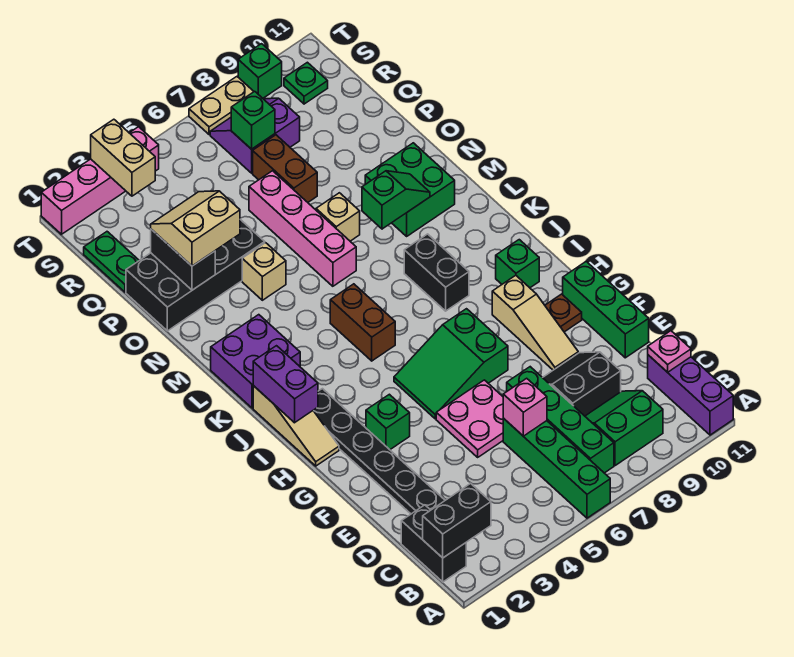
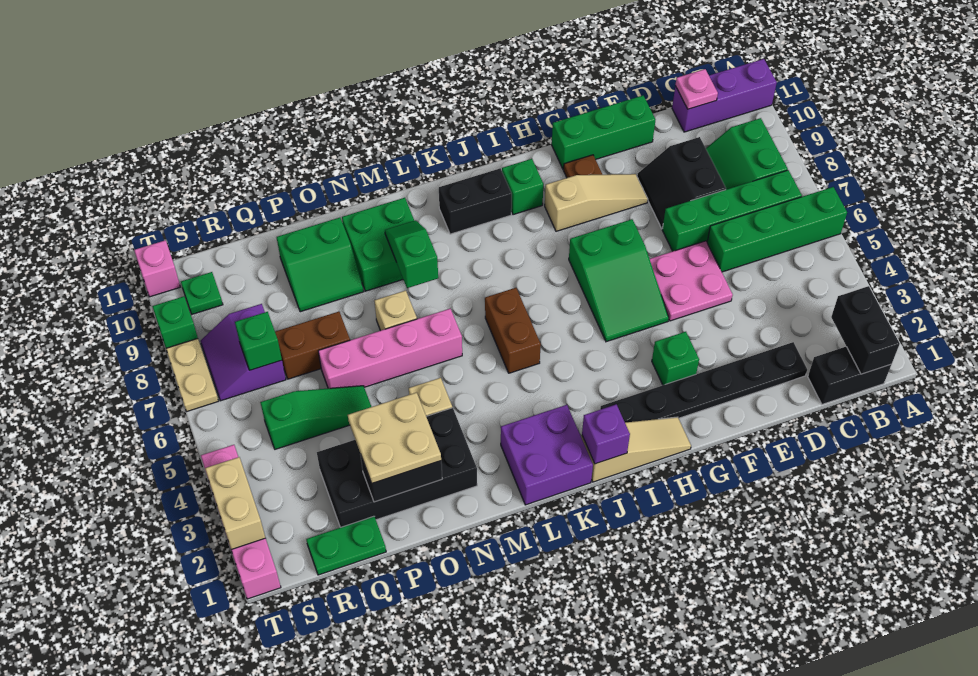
pink brick D6 level 2 -> pink brick T11 level 1
purple brick I1:J1 level 2 -> purple brick J1 level 2
brown brick J5:K5 level 1 -> brown brick K5:K6 level 1
black brick J8:K8 level 1 -> black brick J10:K10 level 1
black brick O1:P4 level 1 -> black brick N2:Q3 level 1
tan slope O2:P3 level 3 top O -> tan plate O2:P3 level 3
none -> green slope O9:P10 level 1 top 10
none -> green slope P5:R5 level 1 top R
tan brick S3:T3 level 2 -> tan brick T2:T3 level 2

